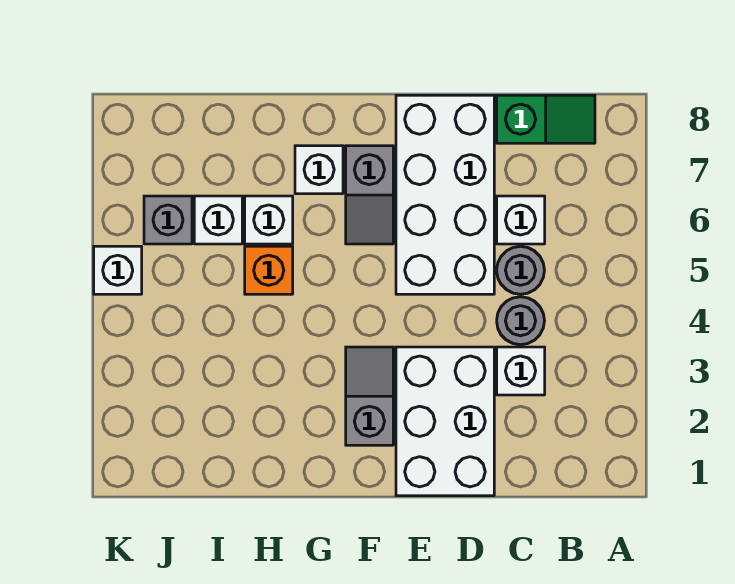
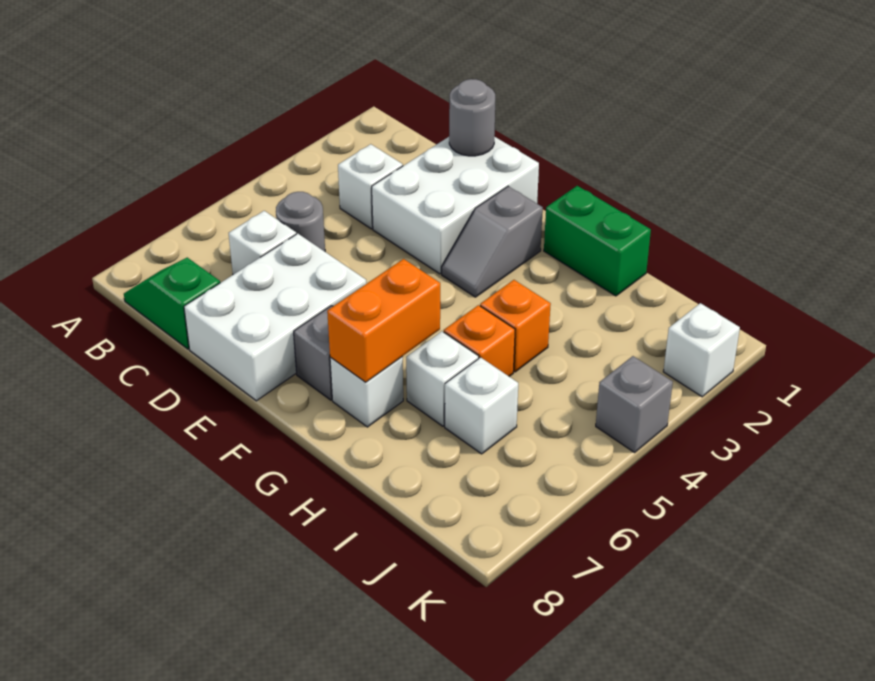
grey round brick C4 level 1 -> grey round brick D1 level 2
white brick D5:E8 level 1 -> white brick D6:E8 level 1
none -> green brick G1:H1 level 1
none -> orange brick G6:G7 level 2
none -> orange brick H4 level 1
grey brick J6 level 1 -> grey brick K4 level 1
white brick K5 level 1 -> white brick K2 level 1

